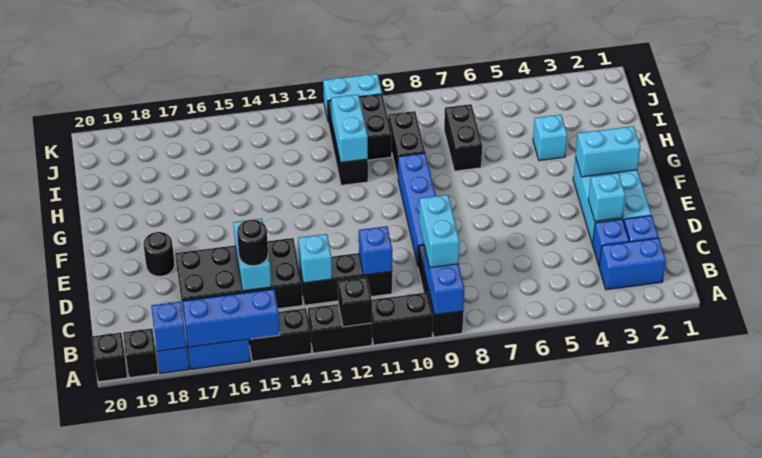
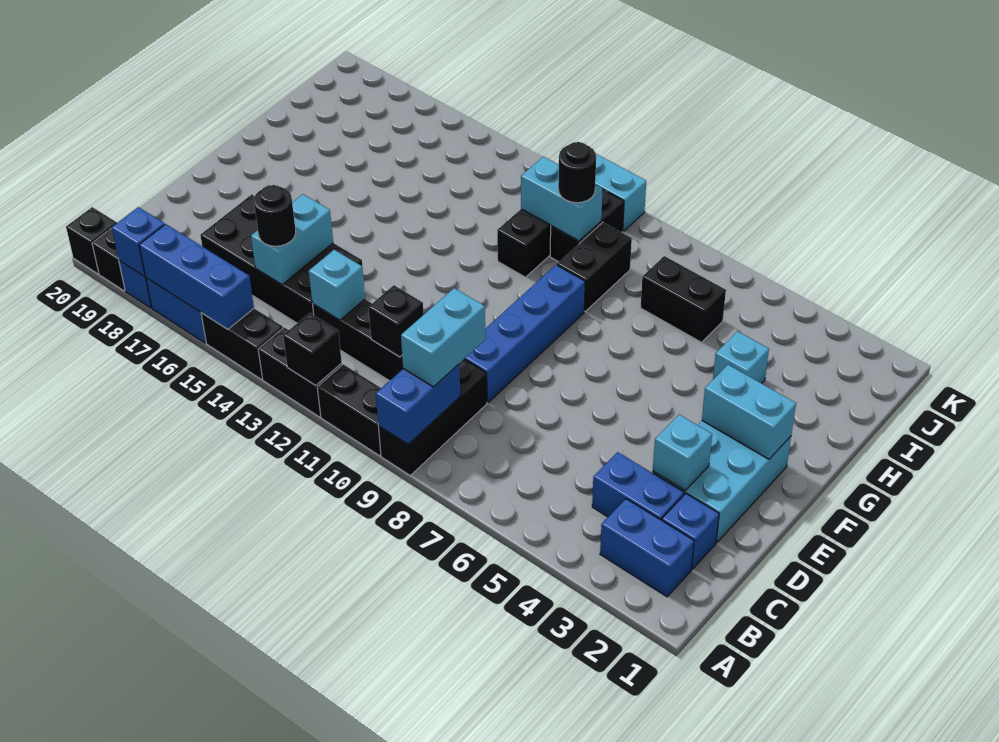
blue brick C3 level 1 -> blue brick C3:C4 level 1
blue brick C11 level 2 -> black brick C11 level 2
black round brick E18 level 1 -> black round brick I10 level 3
black brick H7:I7 level 1 -> black brick I6:I7 level 1
cyan brick H11:I11 level 2 -> cyan brick I10:I11 level 2

